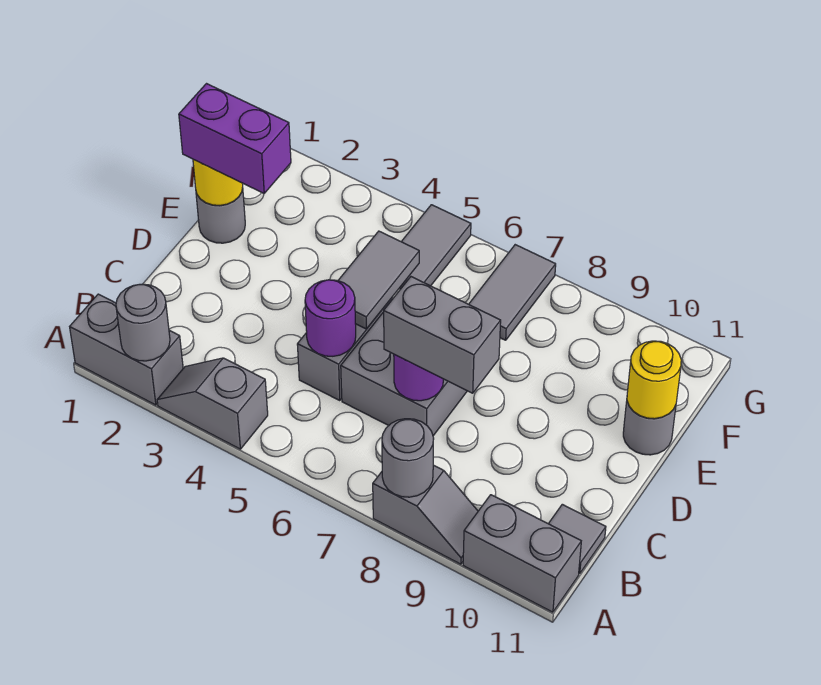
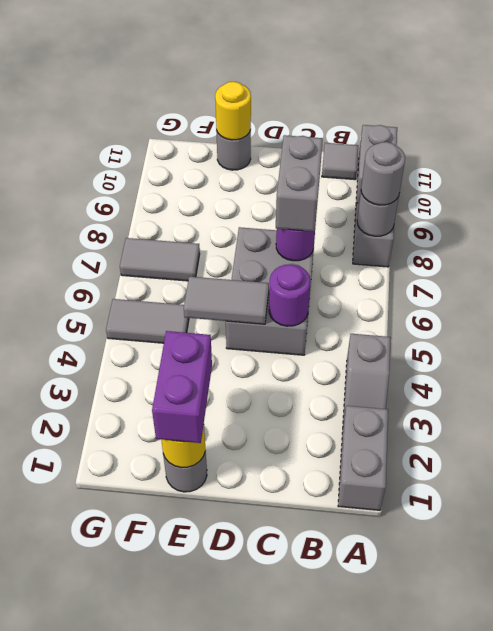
grey round brick A2 level 2 -> grey round brick A8 level 3

